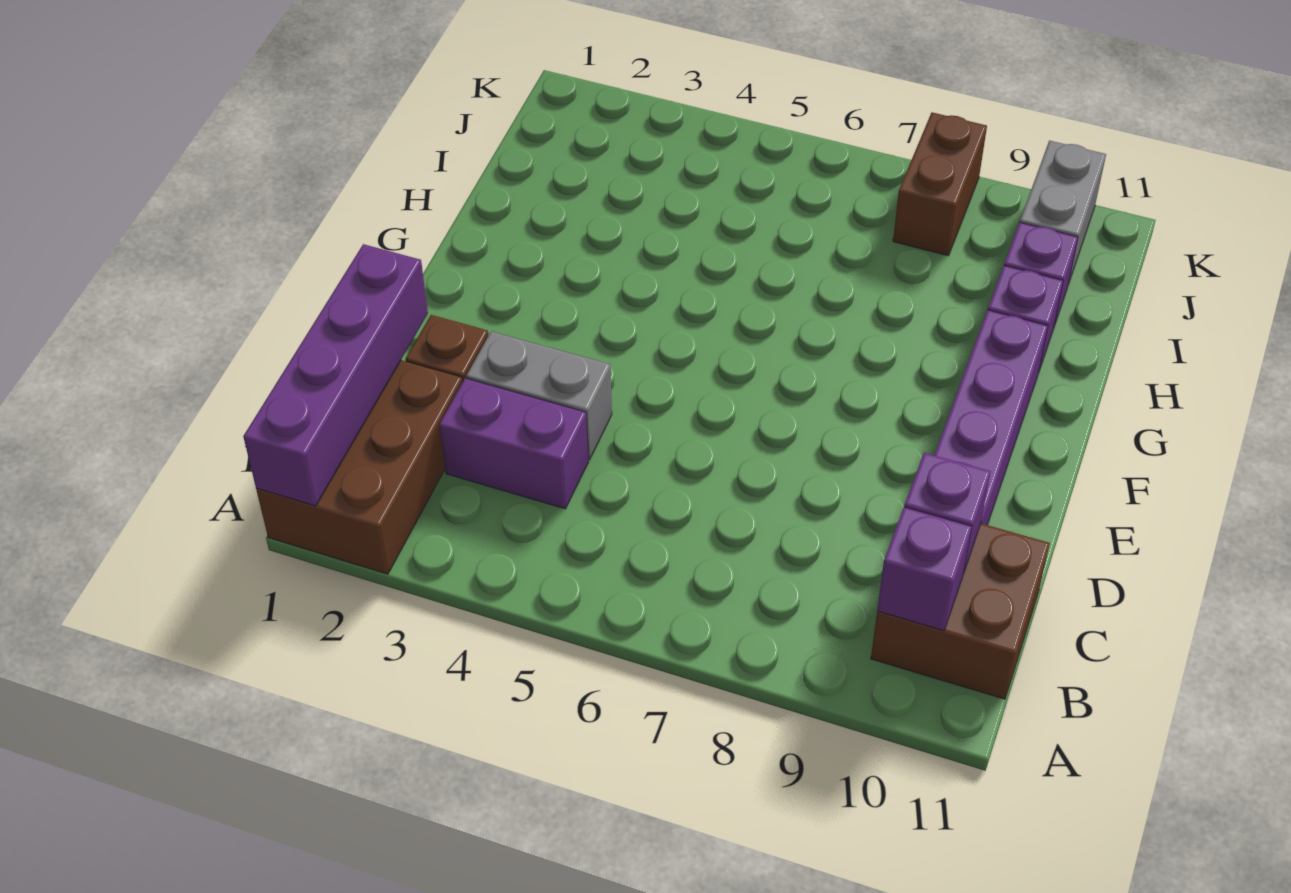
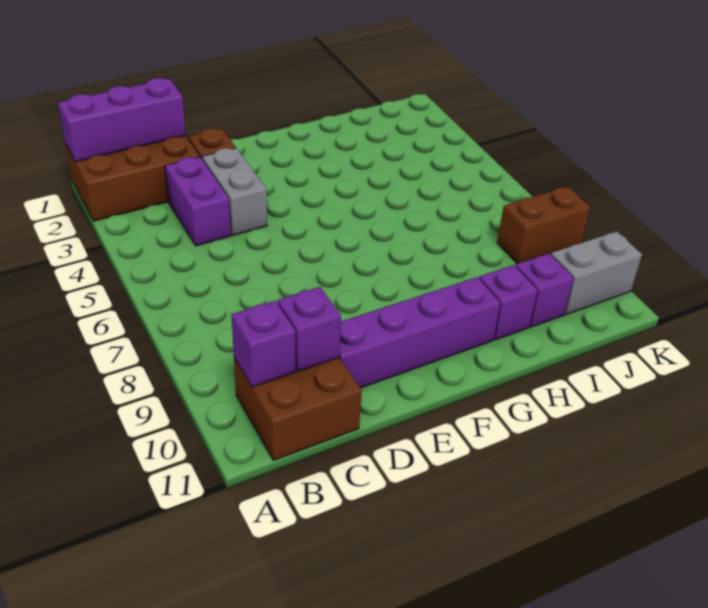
purple brick A1:D1 level 2 -> purple brick A1:C1 level 2

